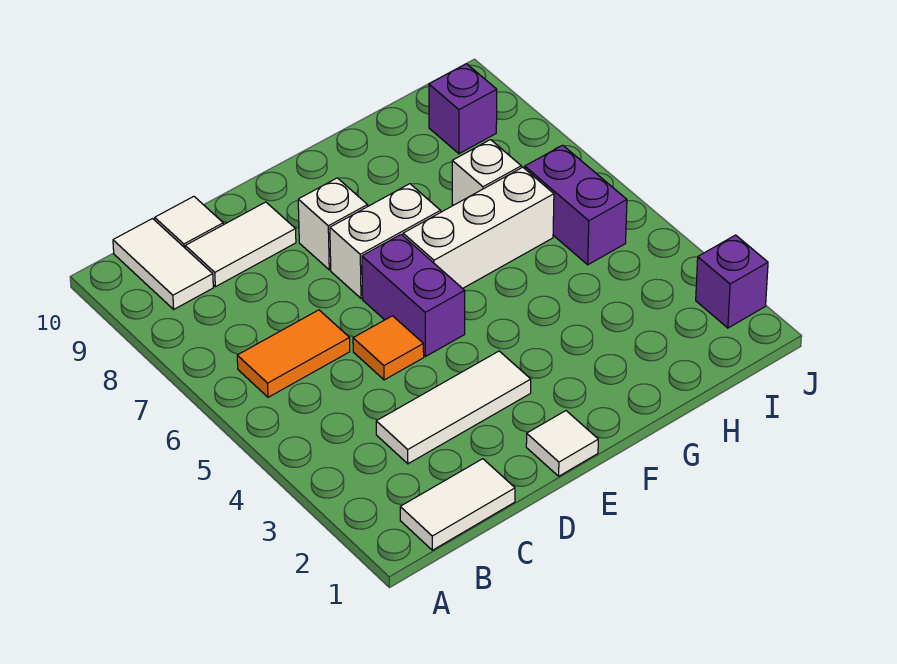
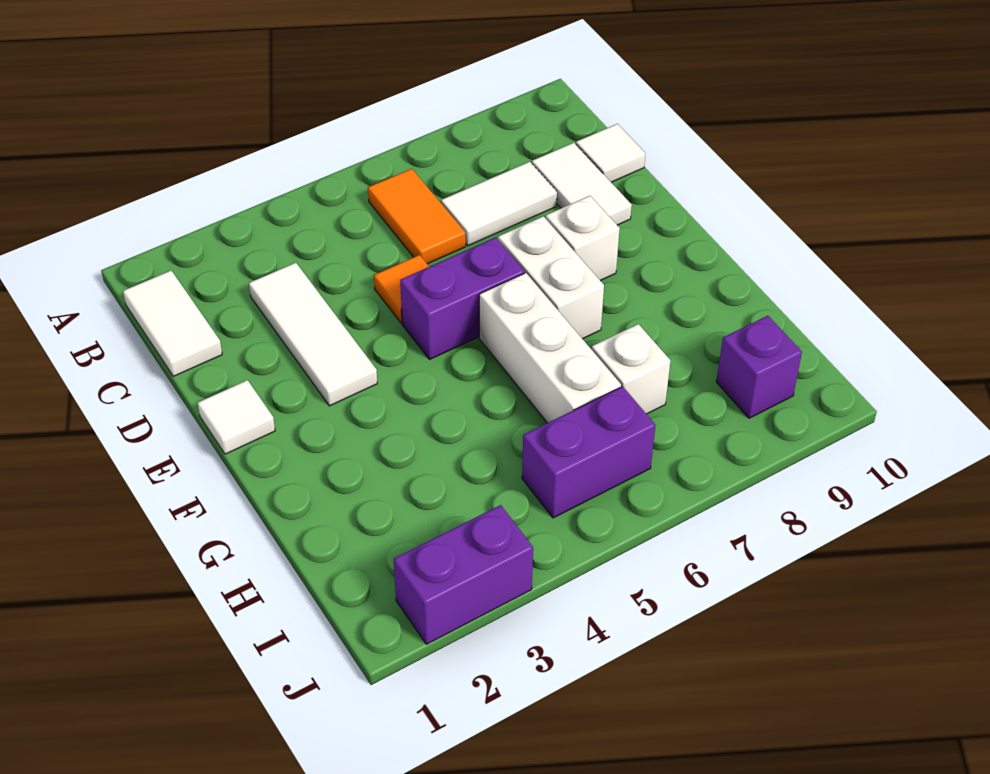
white tile B9:B10 level 1 -> white tile C7:C8 level 1
purple brick J2 level 1 -> purple brick J2:J3 level 1

